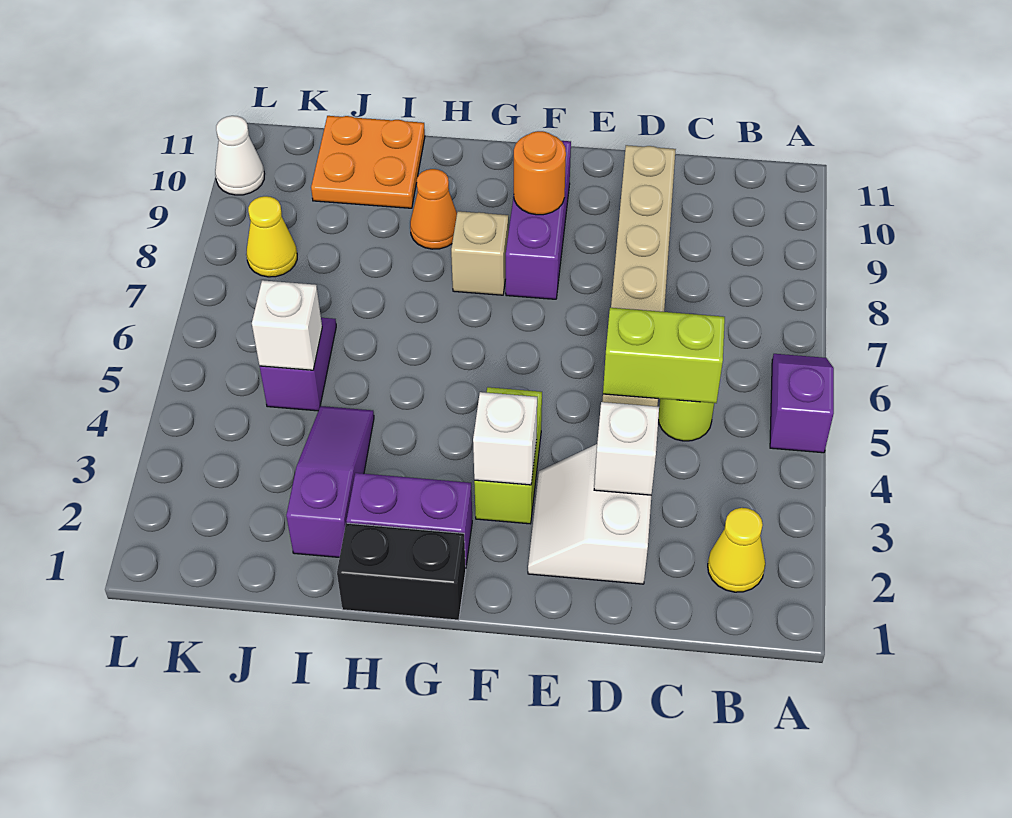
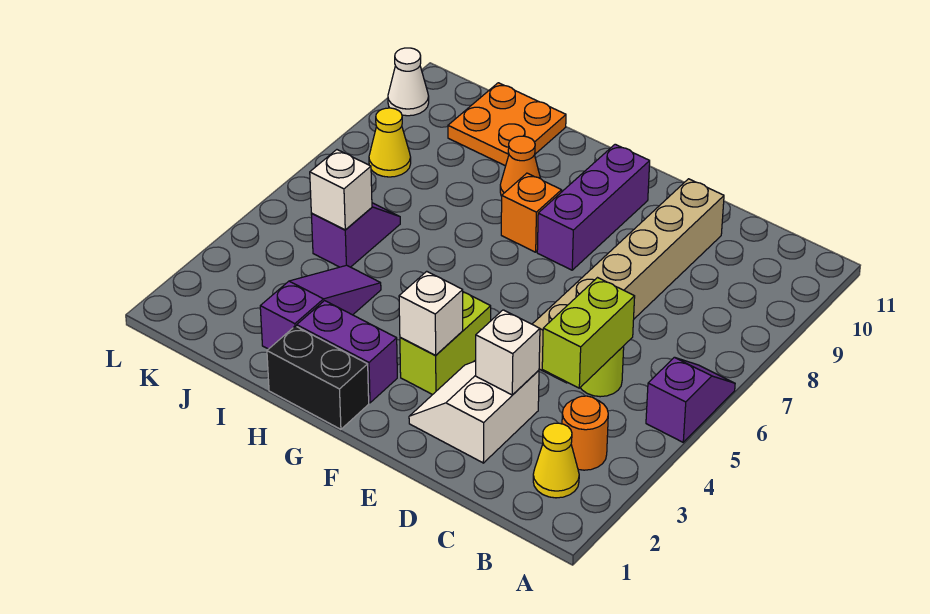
lime brick C5:D5 level 2 -> lime brick C4:C5 level 2
orange round brick F9 level 2 -> orange round brick B3 level 1
tan brick G8 level 1 -> orange brick G8 level 1

